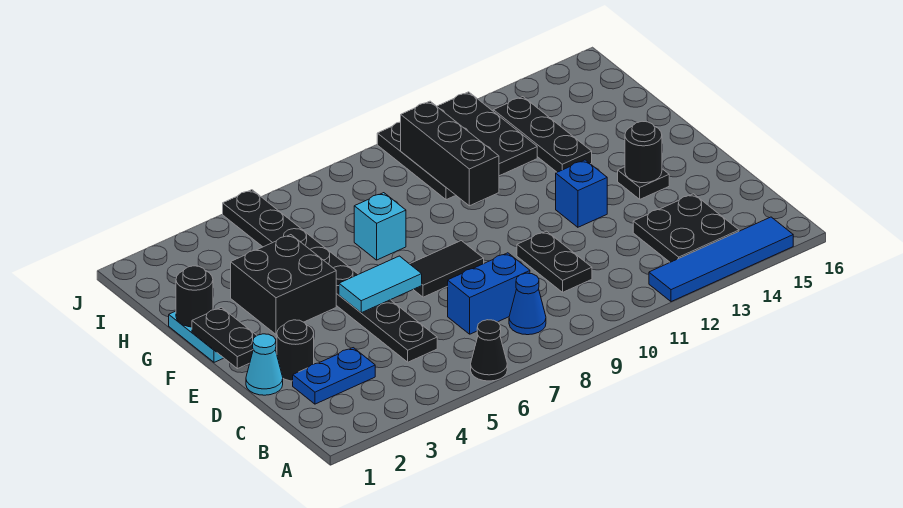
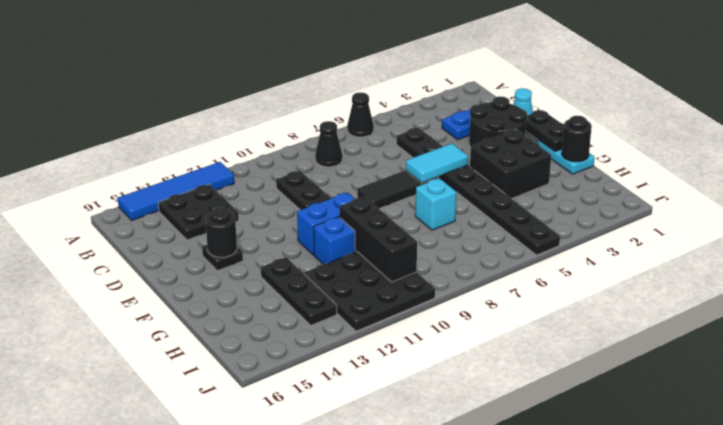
blue cone B8 level 1 -> black cone B8 level 1
blue brick C7:C8 level 1 -> blue brick F10:F11 level 1
black round brick D2 level 1 -> black round brick D2:E3 level 1
blue brick E12 level 1 -> blue brick G11 level 1

